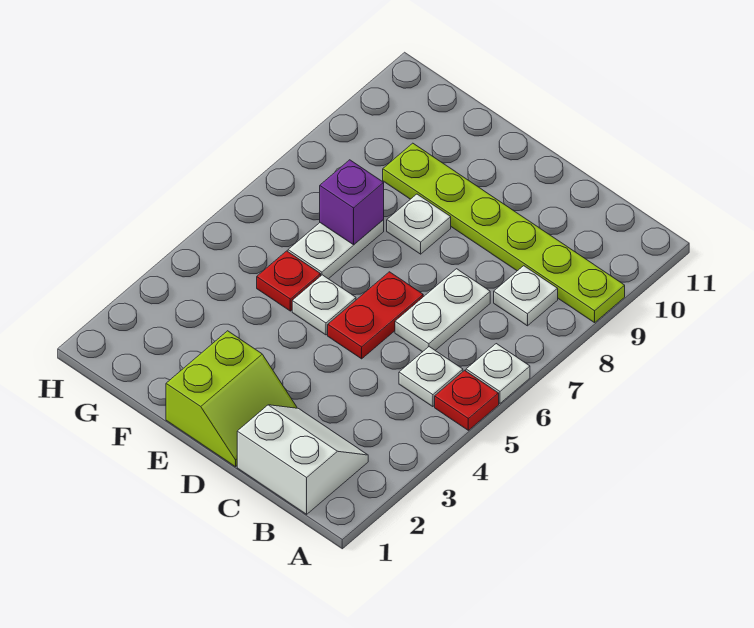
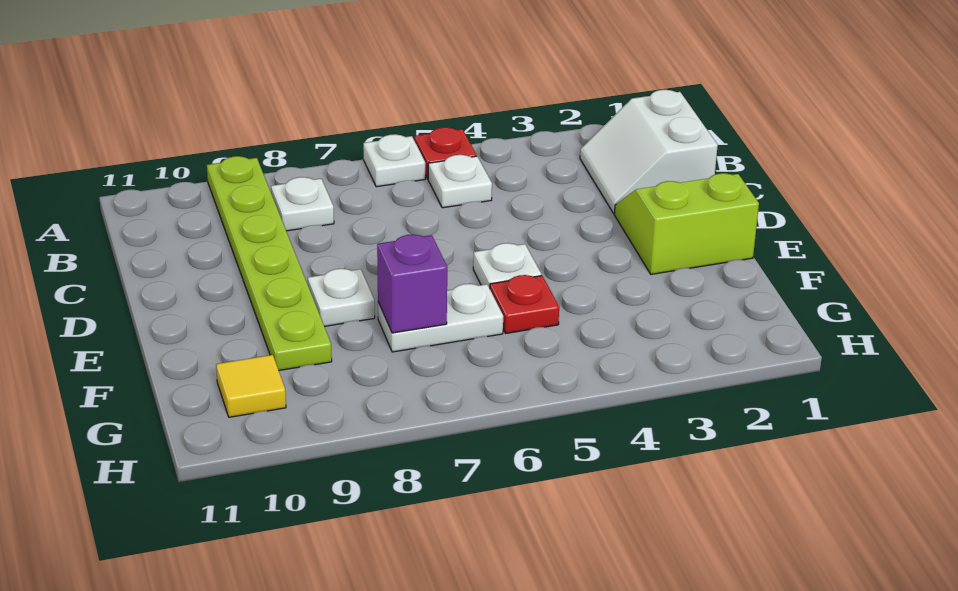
white plate C6:C7 level 1 -> none
red plate D5:D6 level 1 -> none
none -> yellow tile G10 level 1

